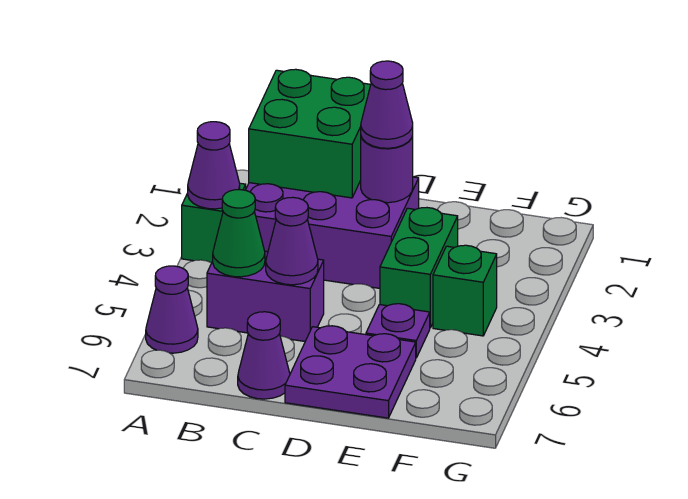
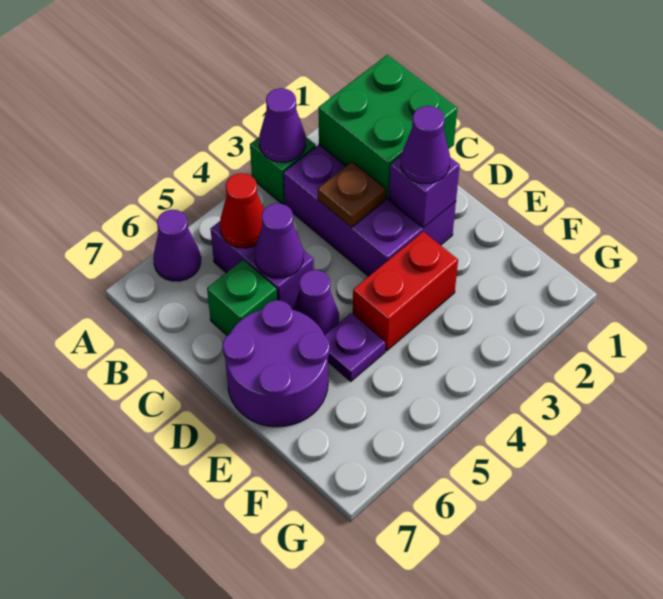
green cone B5 level 2 -> red cone B5 level 2
none -> brown plate C3 level 2
purple cone C7 level 1 -> purple cone D5 level 1
purple round brick D2 level 2 -> purple brick D2 level 2
purple plate D6:E7 level 1 -> purple round brick D6:E7 level 1
green brick E3:E4 level 1 -> red brick E3:E4 level 1
green brick F4 level 1 -> green brick C6 level 1

